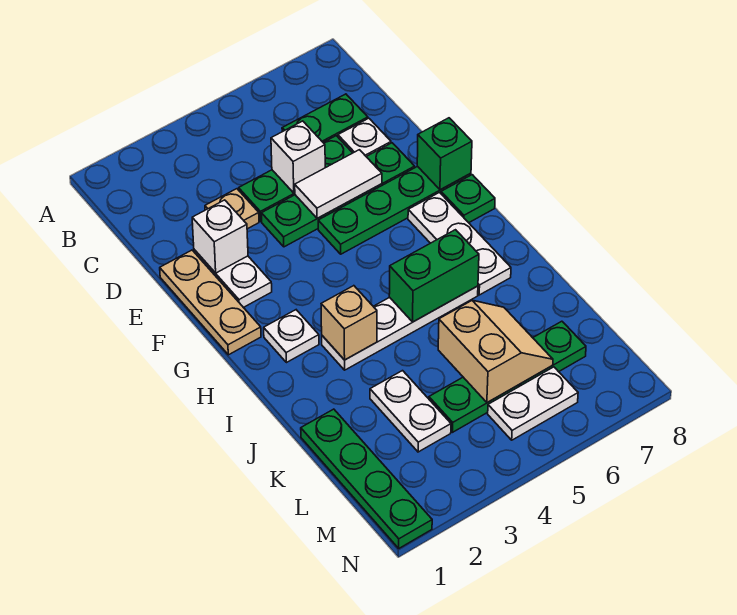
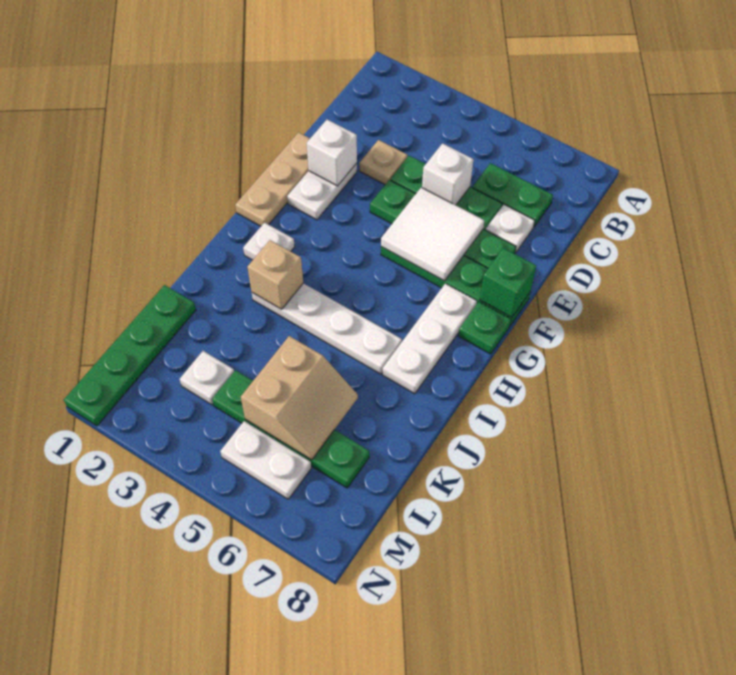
white tile E5:E6 level 2 -> white tile E5:F6 level 2
green brick I5:I6 level 2 -> none
white plate K3:L3 level 1 -> white plate L3 level 1

